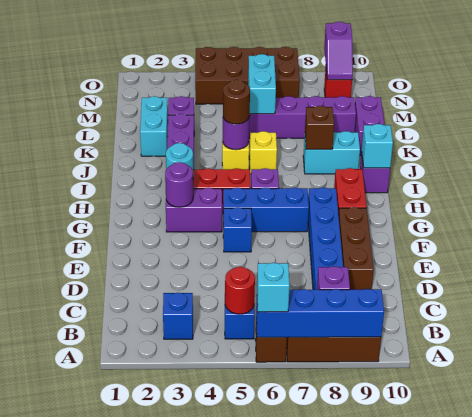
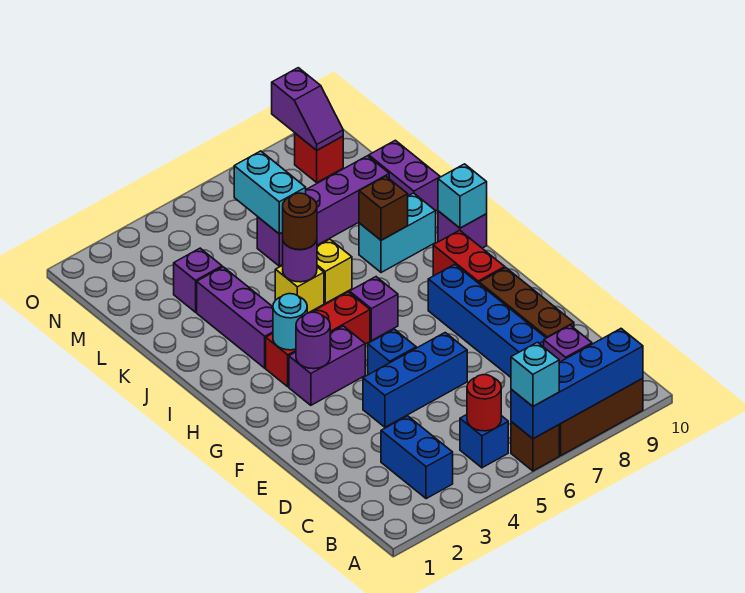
blue brick B3 level 1 -> blue brick B3:C3 level 1
blue brick G5:G7 level 1 -> blue brick E4:E6 level 1
cyan brick K2:L2 level 1 -> none
brown brick N4:O7 level 1 -> none

